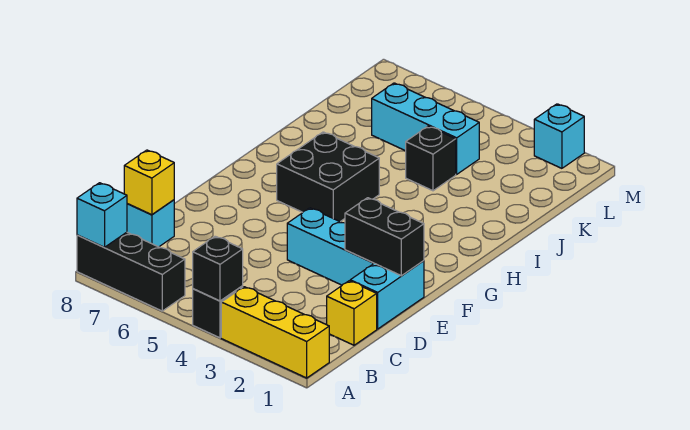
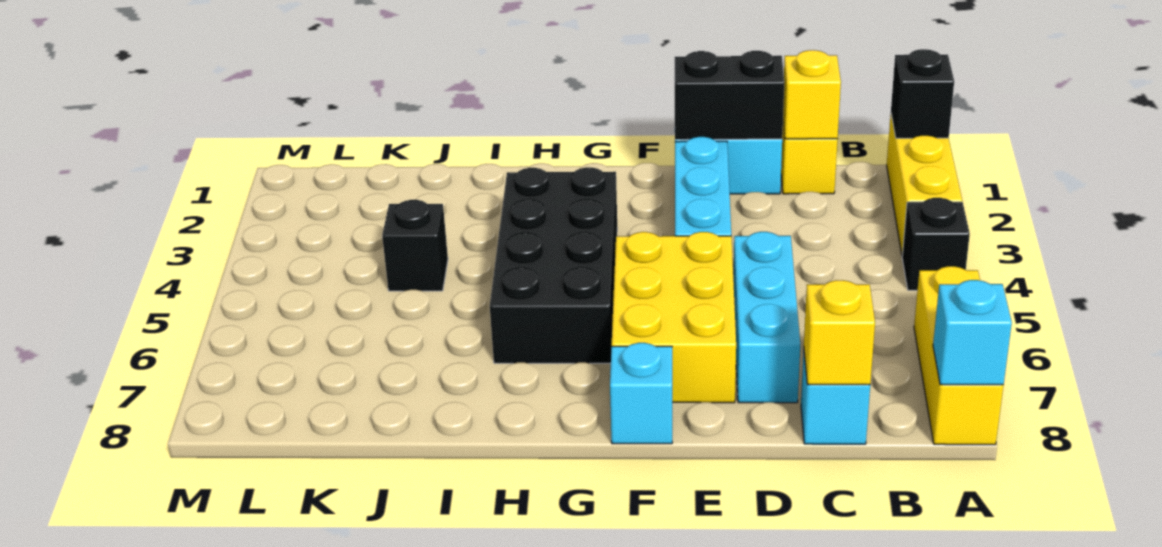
black brick A4 level 2 -> black brick A1 level 2
black brick A6:A8 level 1 -> yellow brick A6:A8 level 1
none -> yellow brick C1 level 2
black brick E1:E2 level 2 -> black brick D1:E1 level 2
none -> yellow brick E5:F7 level 1
black brick G5:H6 level 1 -> black brick G3:H6 level 1
cyan brick K4:K6 level 1 -> cyan brick D5:D7 level 1
cyan brick M2 level 1 -> cyan brick F8 level 1

